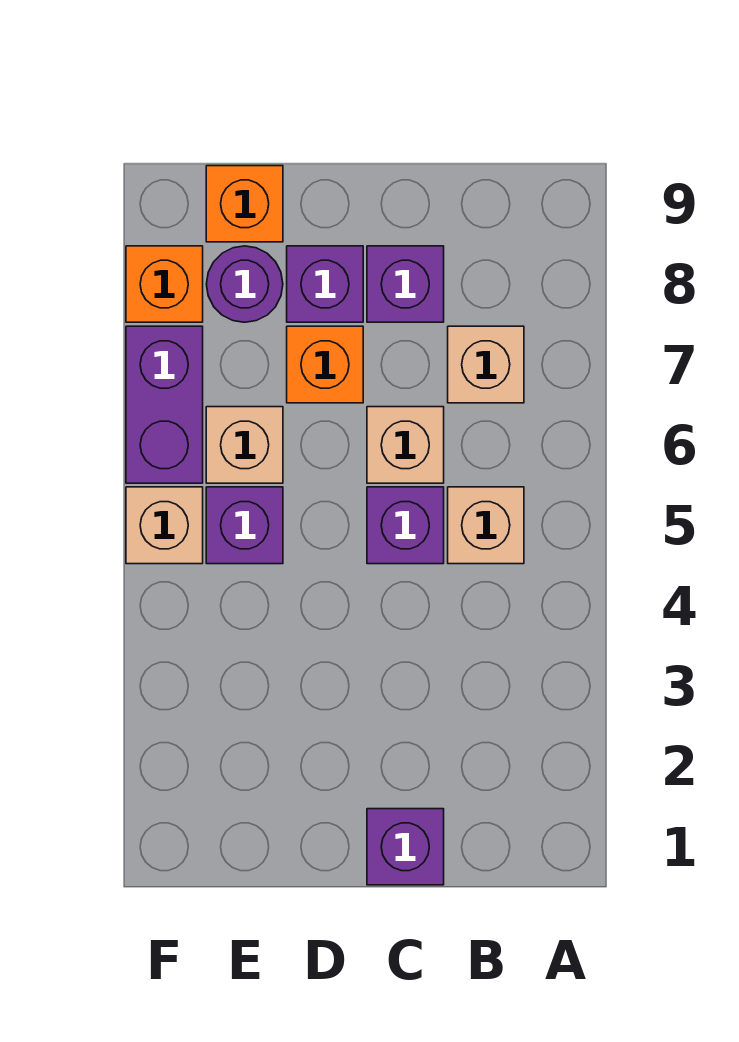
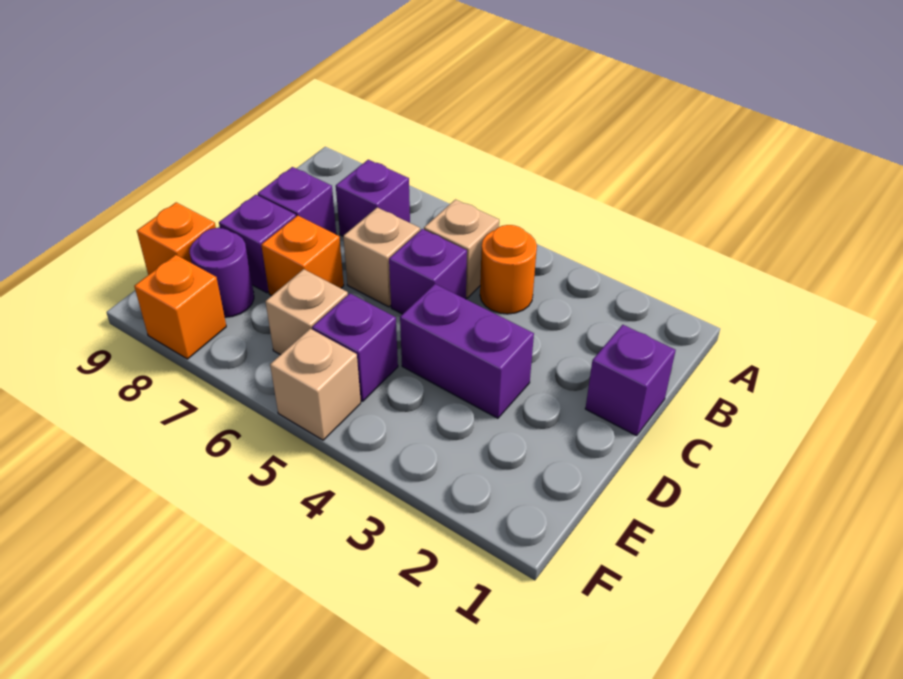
none -> orange round brick B4 level 1
tan brick B7 level 1 -> purple brick B7 level 1
purple brick F6:F7 level 1 -> purple brick D3:D4 level 1

